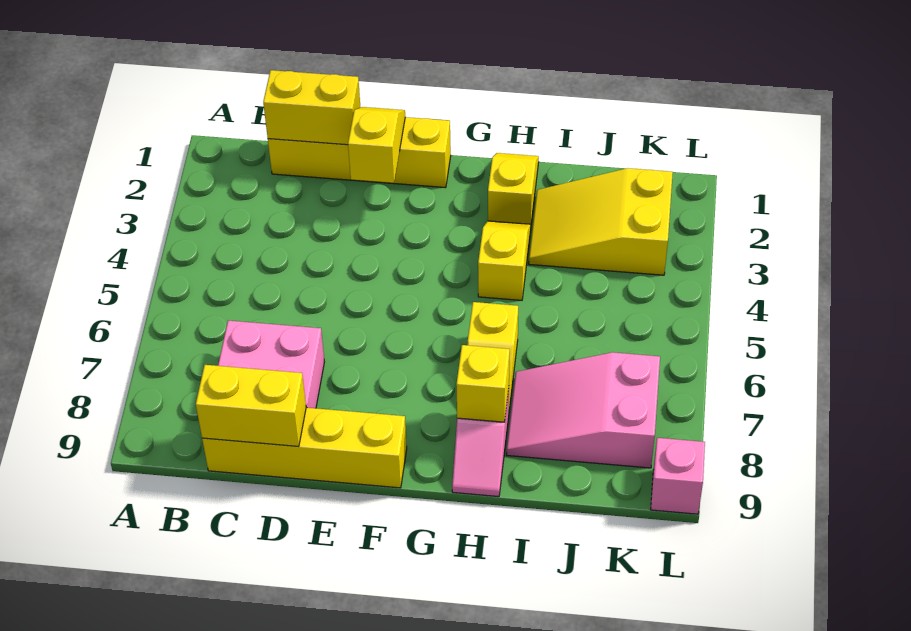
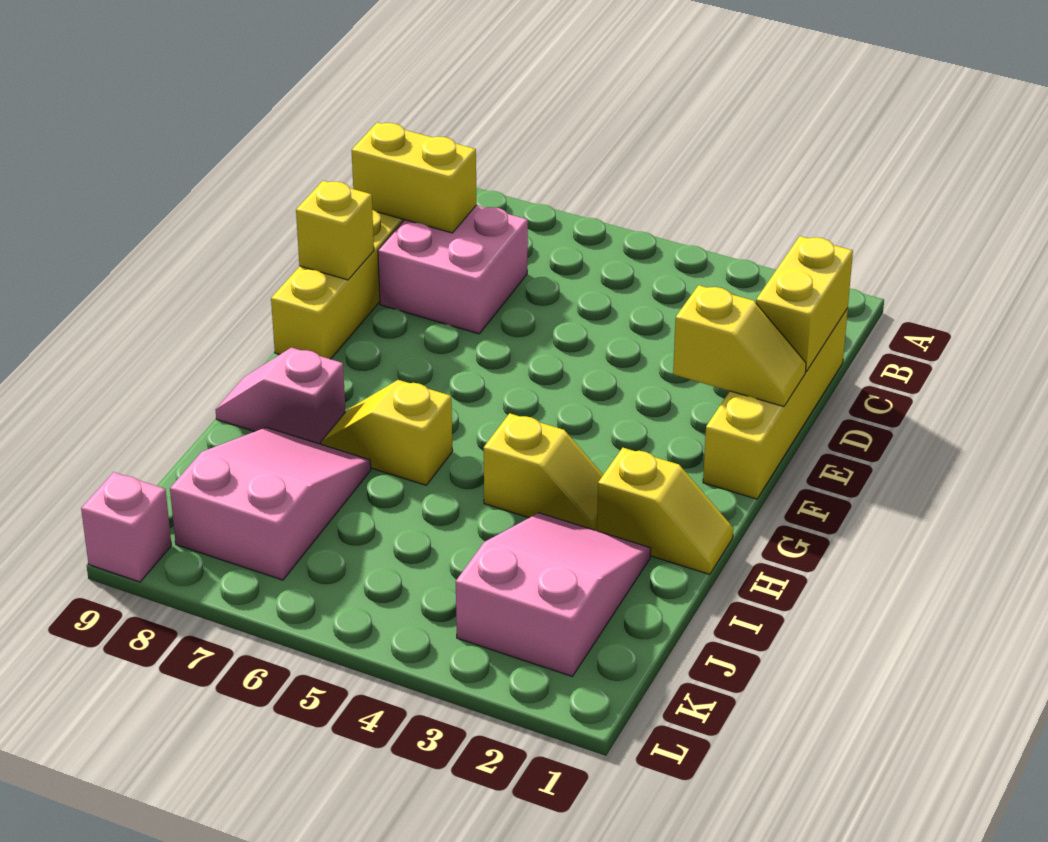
yellow brick C9:D9 level 2 -> yellow brick C8:C9 level 2
yellow brick H8 level 2 -> yellow brick E9 level 2
yellow slope I2:K3 level 1 top K -> pink slope I2:K3 level 1 top K

